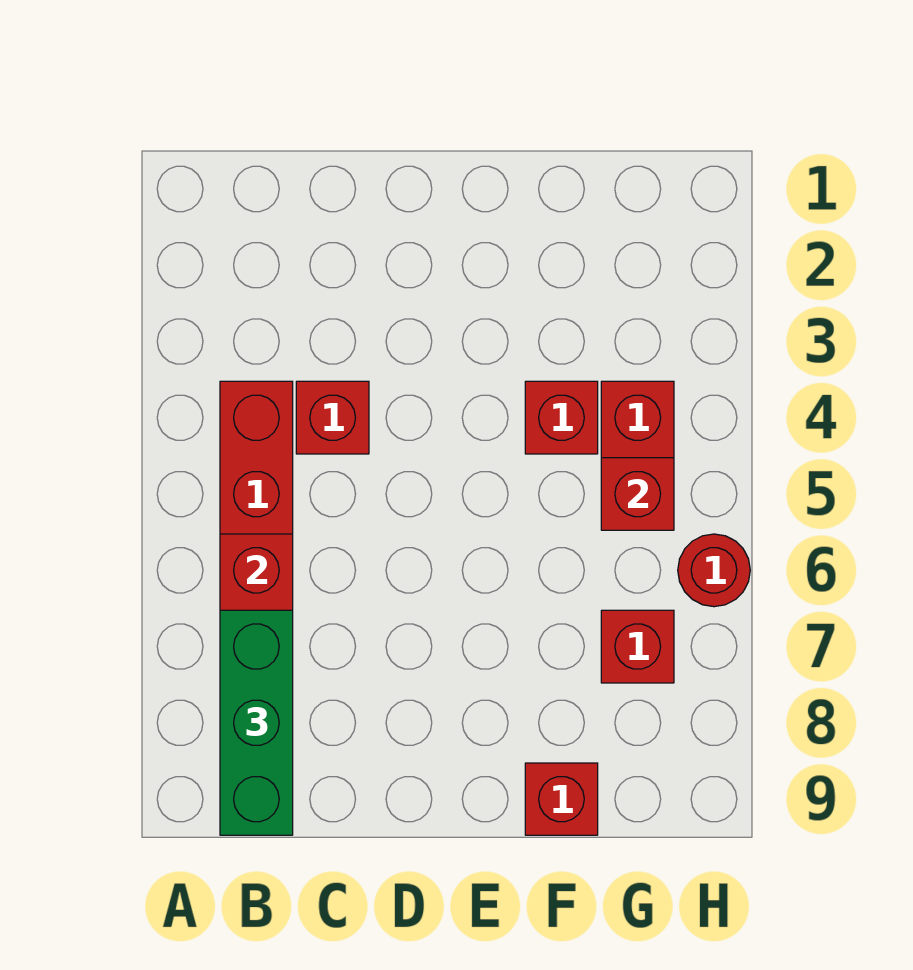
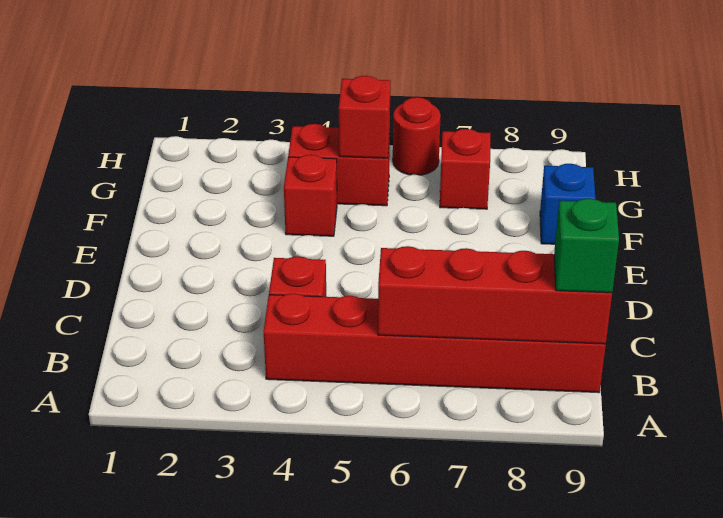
green brick B7:B9 level 3 -> green brick B9 level 3
red brick F9 level 1 -> blue brick F9 level 1

